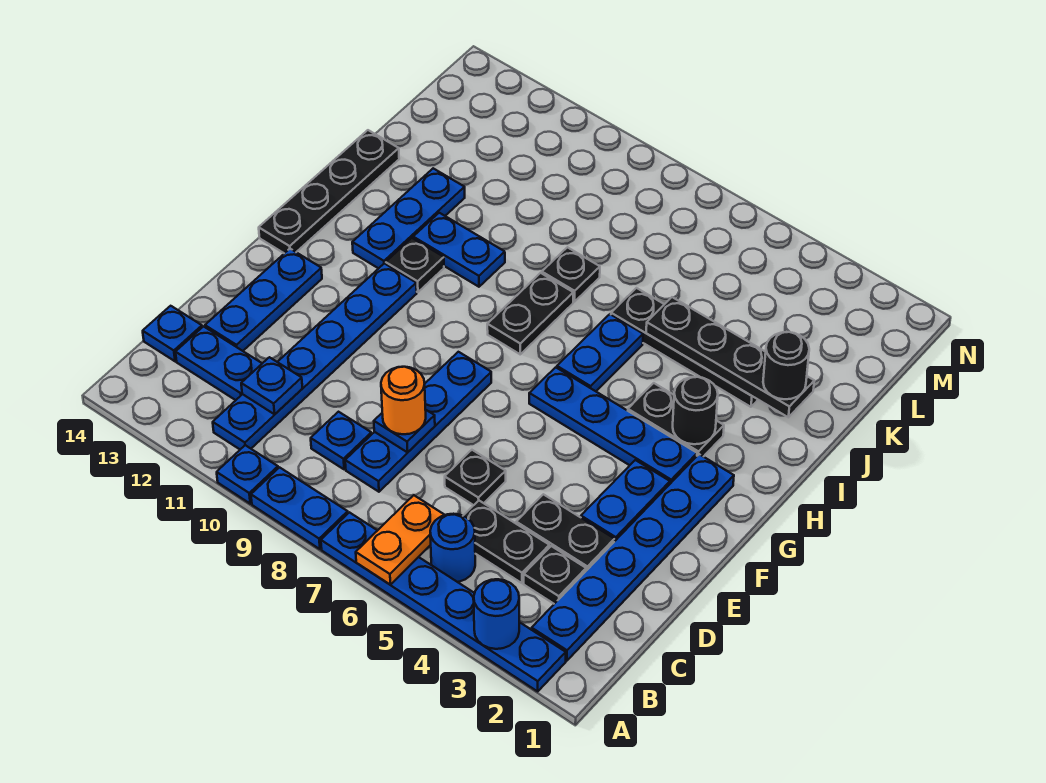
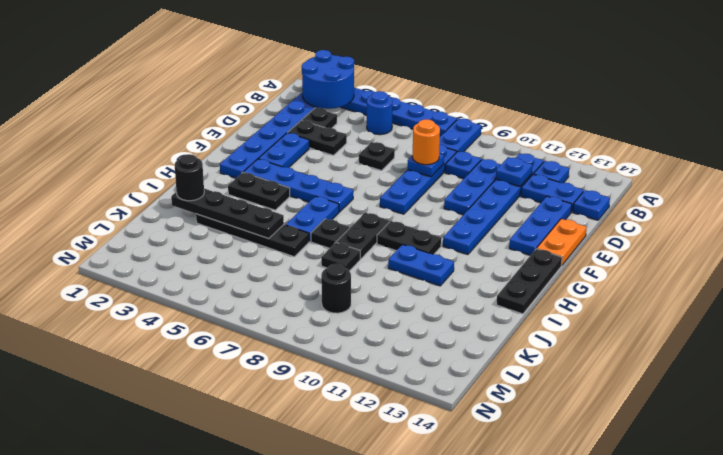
blue round brick A3 level 2 -> blue round brick A2:B3 level 2
orange plate A6:B6 level 2 -> orange plate E14:F14 level 1
blue plate A8:A9 level 1 -> blue plate A8:B8 level 1
blue plate A10 level 1 -> blue plate B12 level 1
black plate C4:C5 level 1 -> black plate H9:H10 level 1
black plate G14:J14 level 1 -> black plate G14:I14 level 1
black round brick H3 level 2 -> black round brick L9 level 1
black plate H11 level 1 -> black plate I7 level 1
blue plate H12:J12 level 1 -> blue plate C10:E10 level 1

